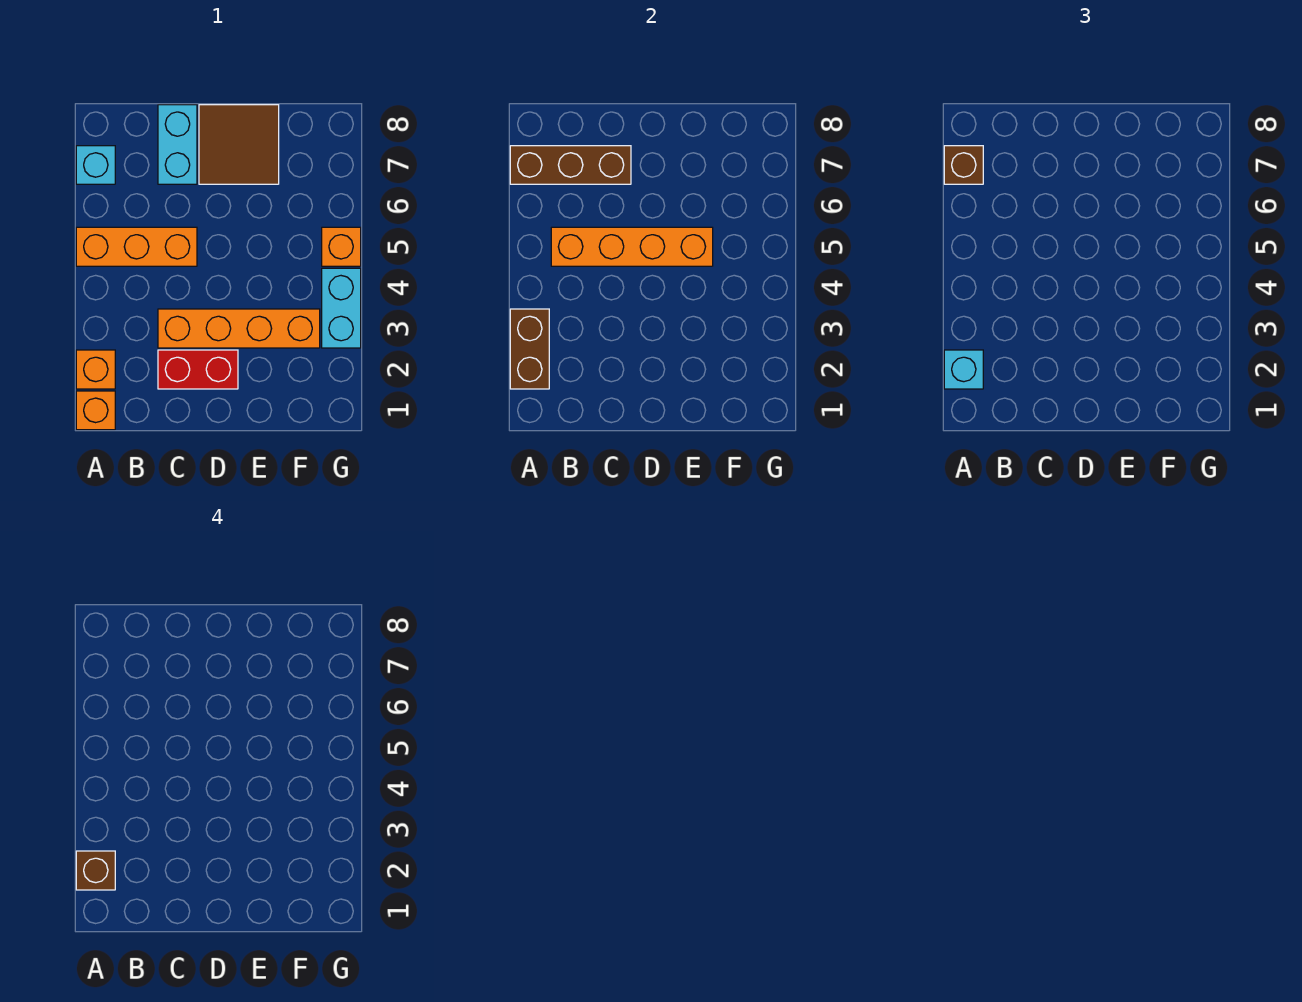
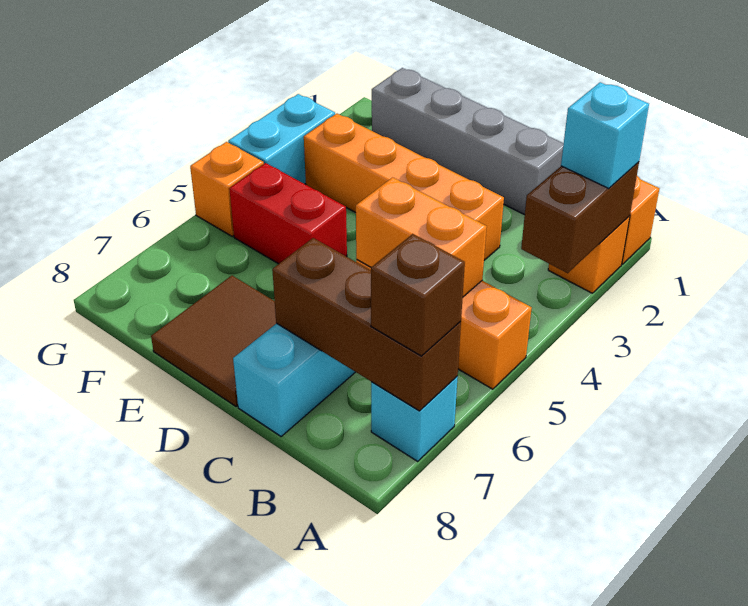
brown brick A2 level 4 -> none
orange brick B5:E5 level 2 -> orange brick B5:C5 level 2
none -> grey brick C1:F1 level 1
red brick C2:D2 level 1 -> red brick E5:F5 level 1

